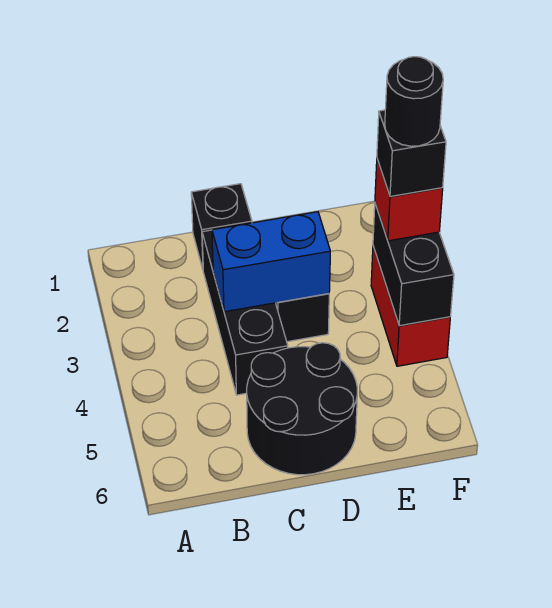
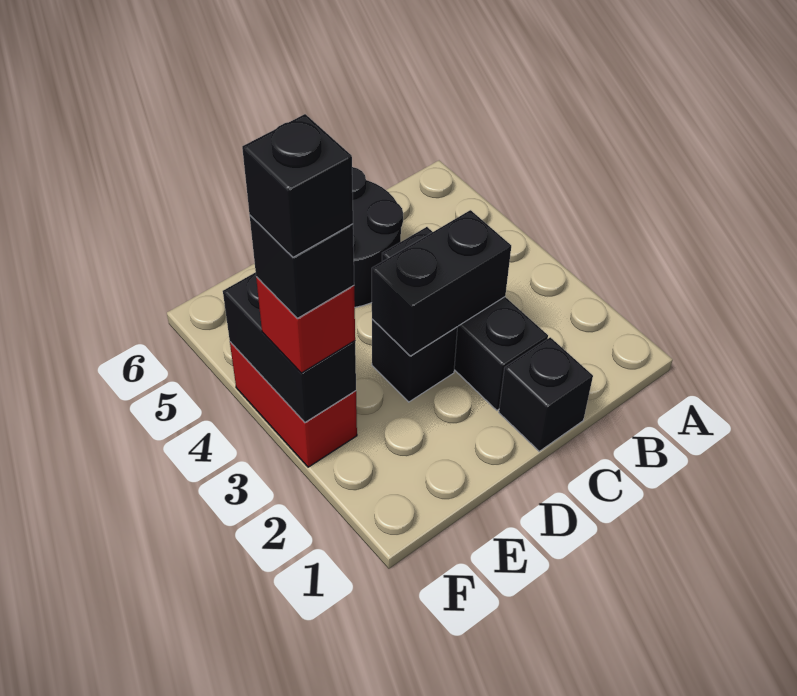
blue brick C3:D3 level 2 -> black brick C3:D3 level 2
black round brick F3 level 5 -> black brick F3 level 5

